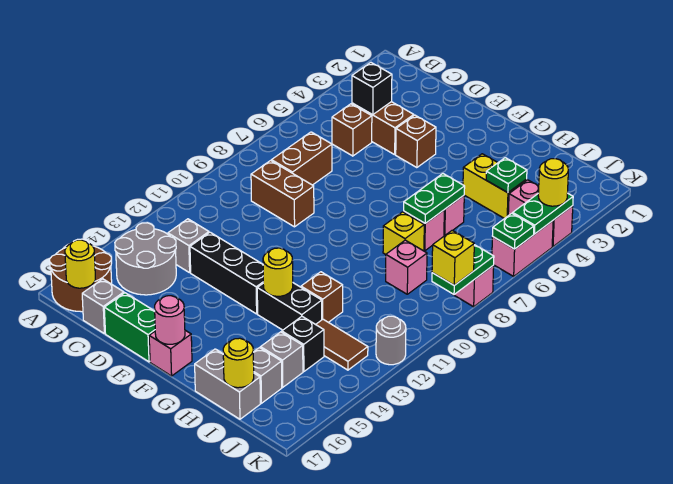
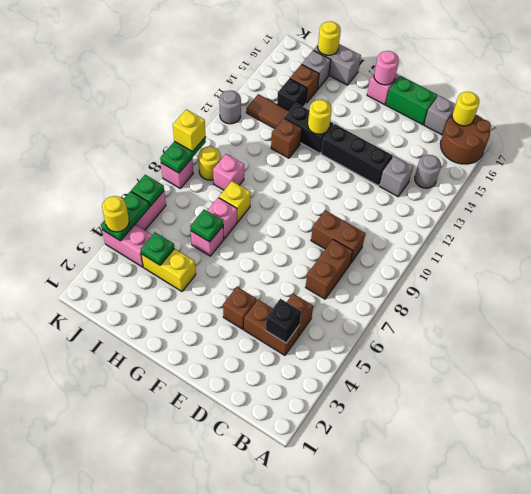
grey round brick B14:C15 level 1 -> grey round brick B14 level 1
green plate H6:H7 level 2 -> green plate H6 level 2
grey brick I15 level 1 -> brown brick I15 level 1
none -> yellow round brick J9 level 1

